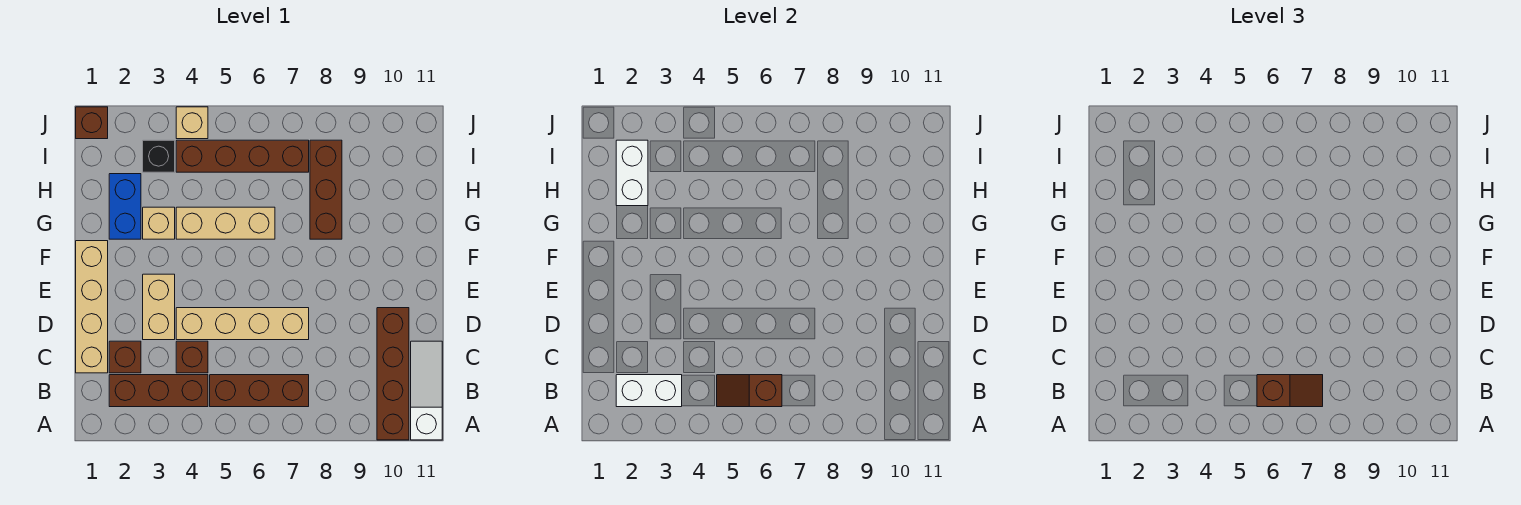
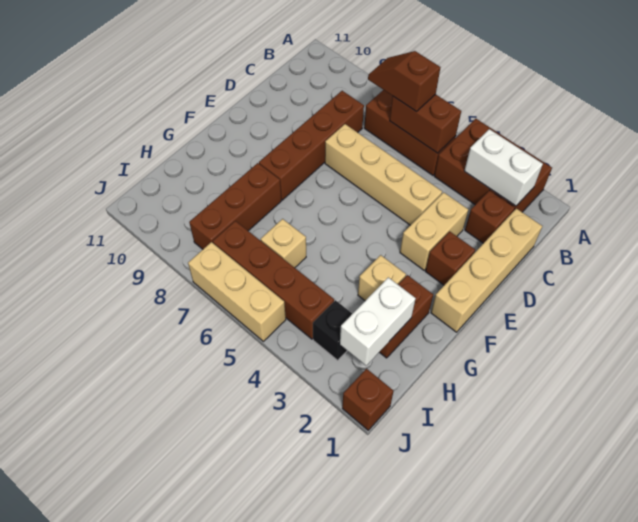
brown brick A10:D10 level 1 -> brown brick C8:F8 level 1
white slope A11:C11 level 1 top A -> none
brown brick B2:B4 level 1 -> brown brick A2:B4 level 1
brown slope B5:B6 level 2 top 6 -> brown brick B5:B6 level 2
brown brick C4 level 1 -> brown brick E2 level 1
blue brick G2:H2 level 1 -> brown brick G2:H2 level 1
tan brick G4:G6 level 1 -> tan brick J5:J7 level 1
tan brick J4 level 1 -> tan brick H6 level 1

